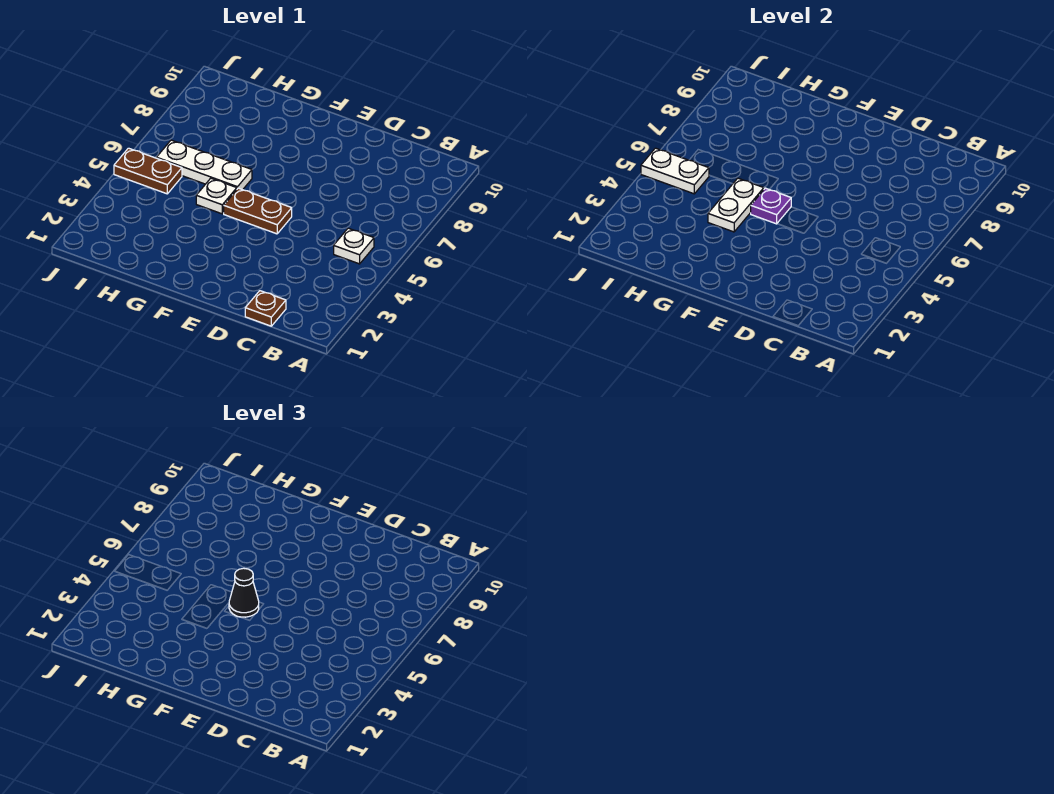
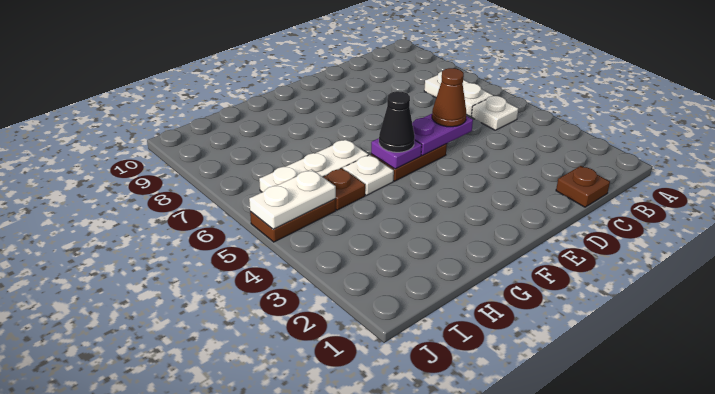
none -> purple plate D5:E5 level 2
none -> brown cone D5 level 3
white plate G4:G5 level 2 -> white plate B6:B7 level 1
none -> brown plate H5 level 1

